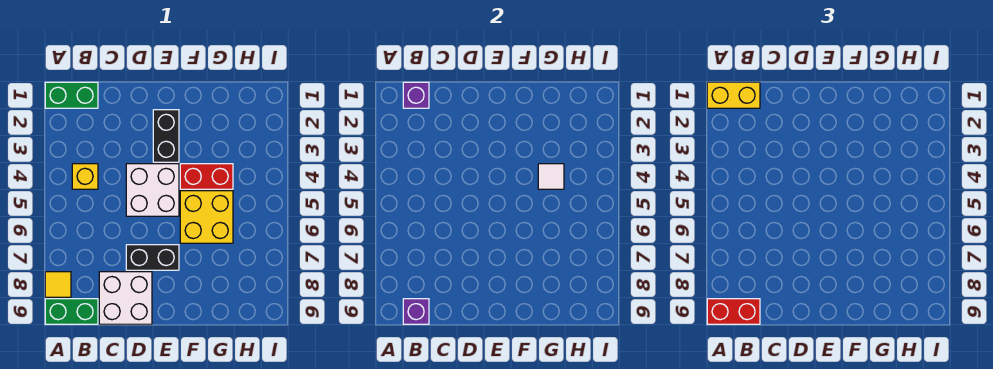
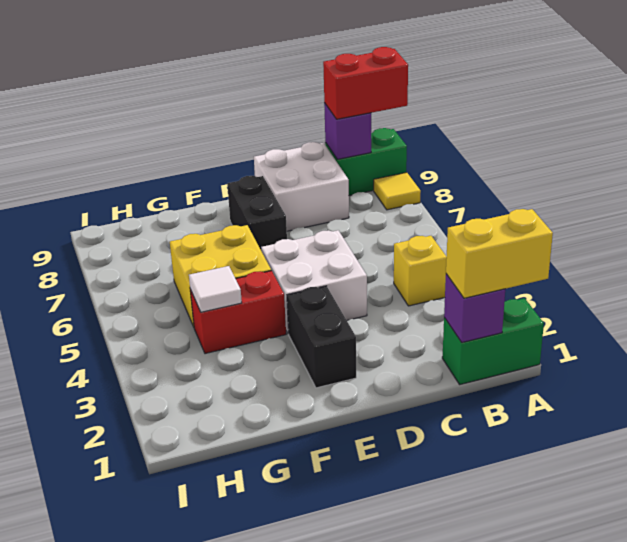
black brick D7:E7 level 1 -> black brick E7:E8 level 1

